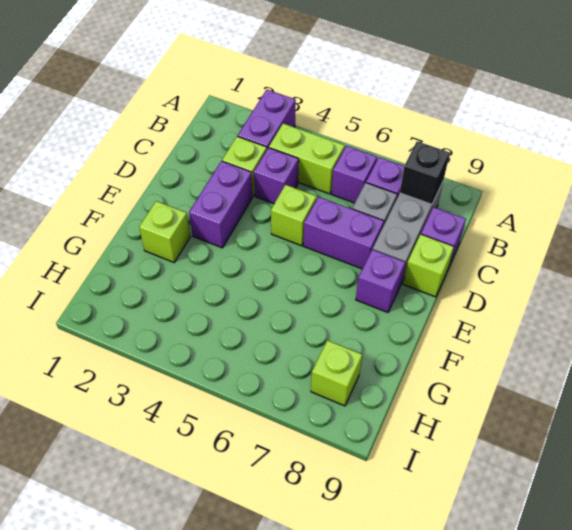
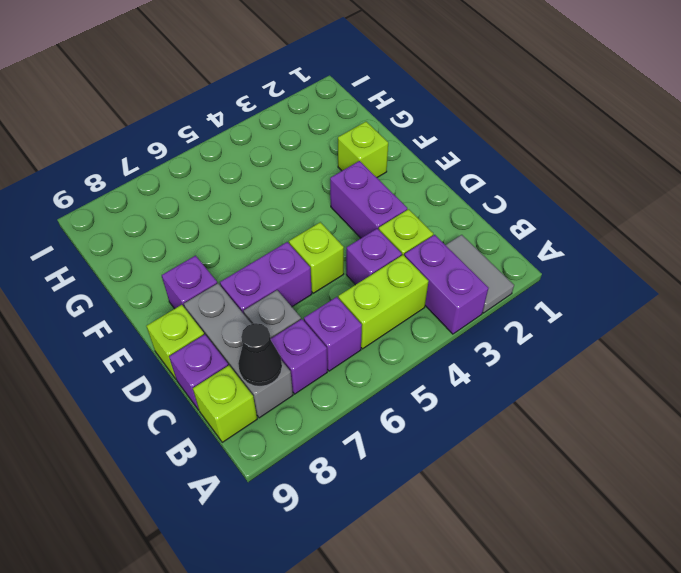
none -> grey tile A2:B2 level 1
black brick B8 level 2 -> black cone B8 level 2
lime brick H8 level 1 -> lime brick B9 level 1

